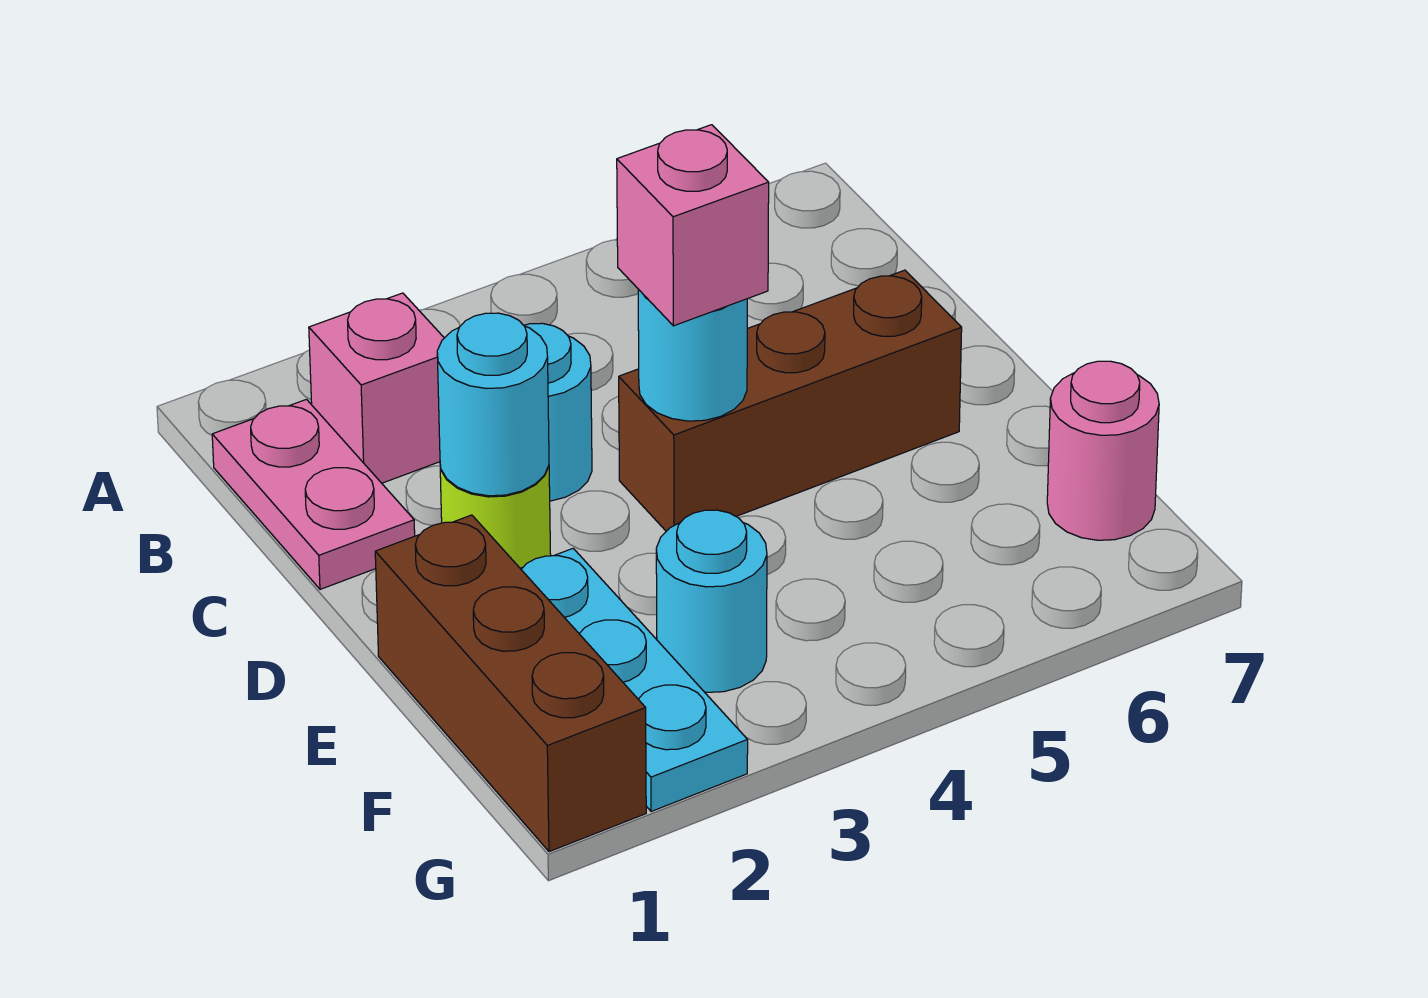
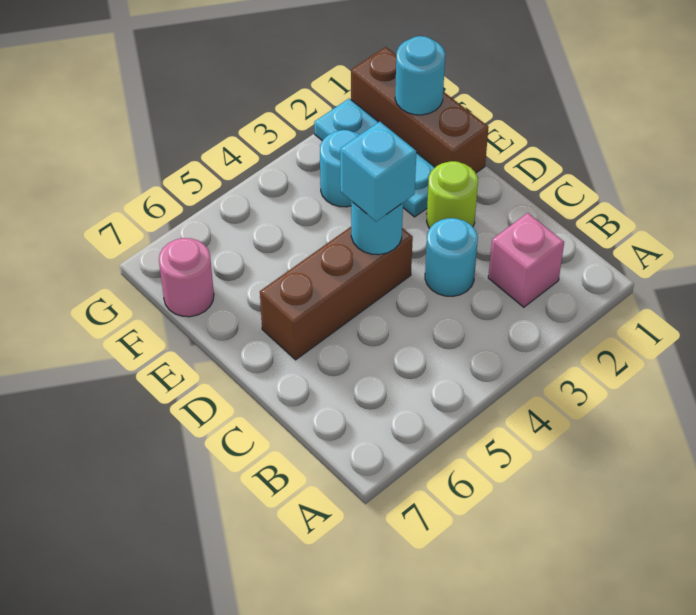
pink plate B1:C1 level 1 -> none
cyan round brick D2 level 2 -> cyan round brick F1 level 2
pink brick D4 level 3 -> cyan brick D4 level 3

